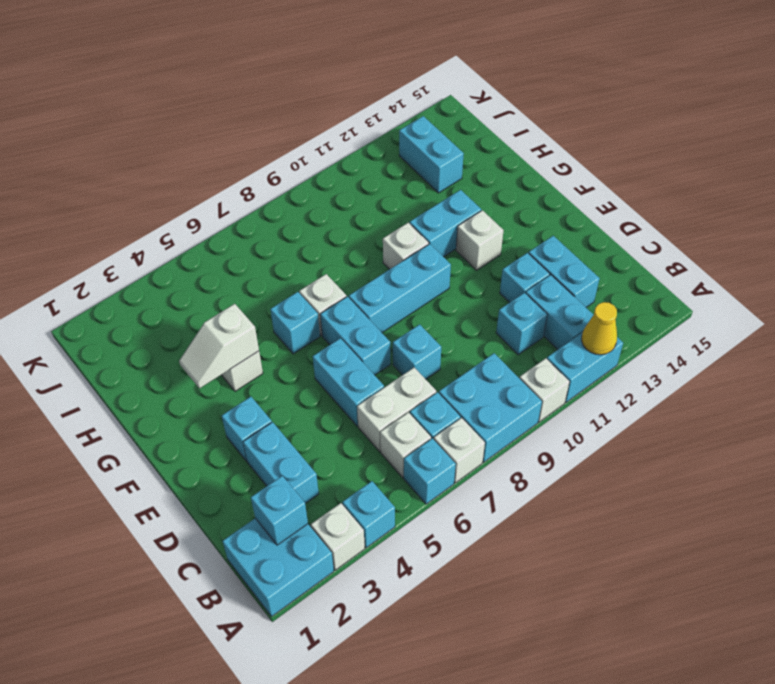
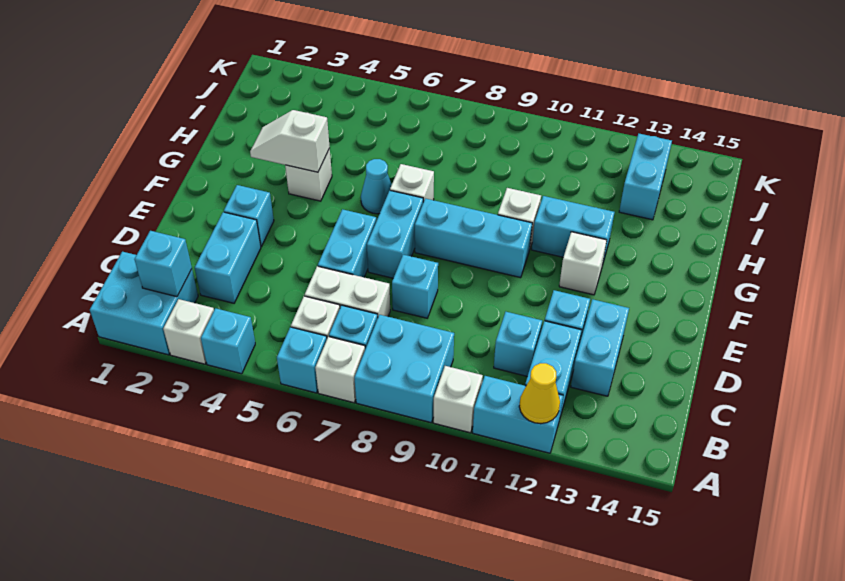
cyan brick G6 level 1 -> cyan cone G6 level 1

